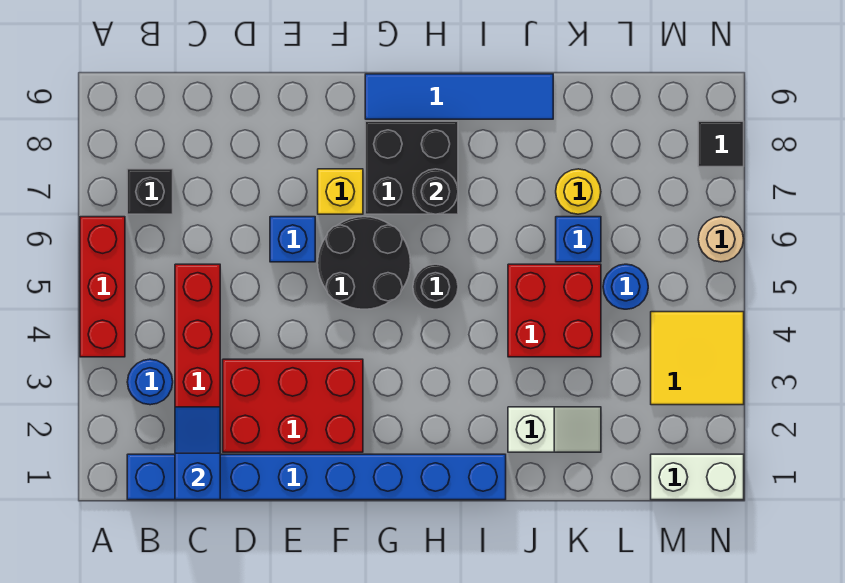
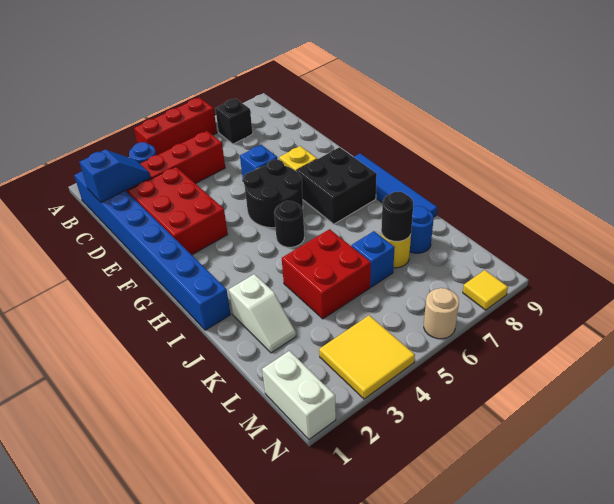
black round brick H7 level 2 -> black round brick K7 level 2
blue round brick L5 level 1 -> blue round brick K8 level 1
black tile N8 level 1 -> yellow tile N8 level 1

